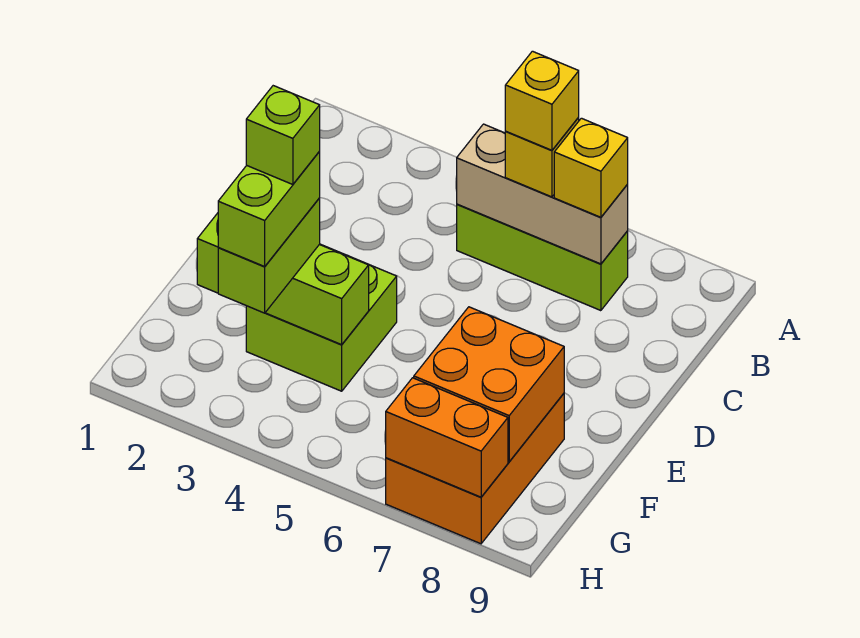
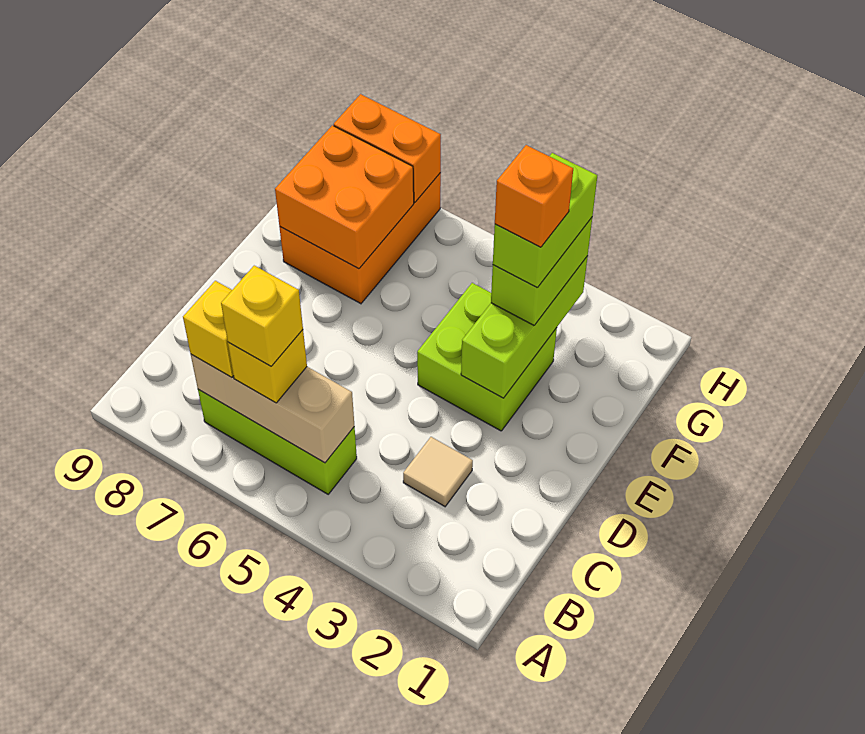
none -> tan tile C3 level 1
lime brick F2:F4 level 2 -> lime brick E3:G3 level 2
lime brick F3 level 5 -> orange brick F3 level 5

